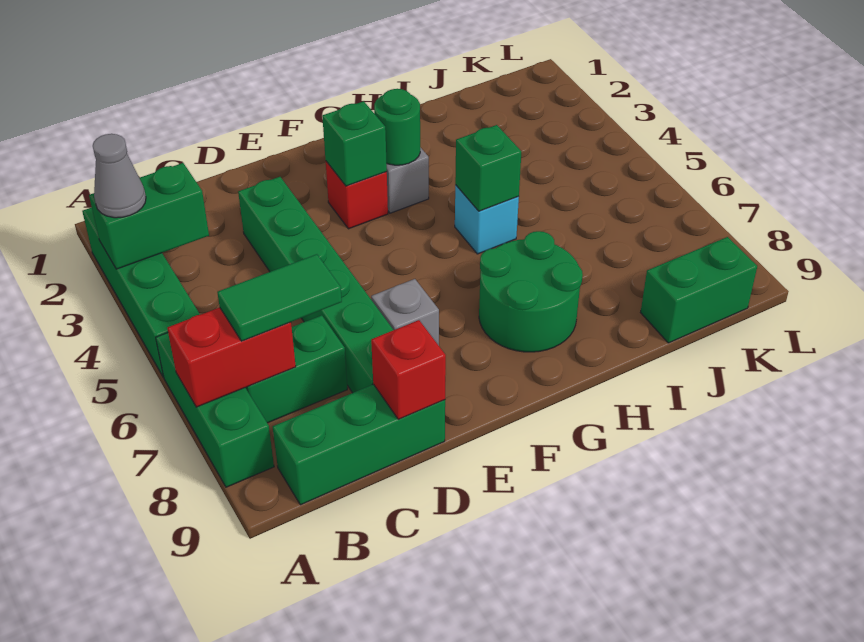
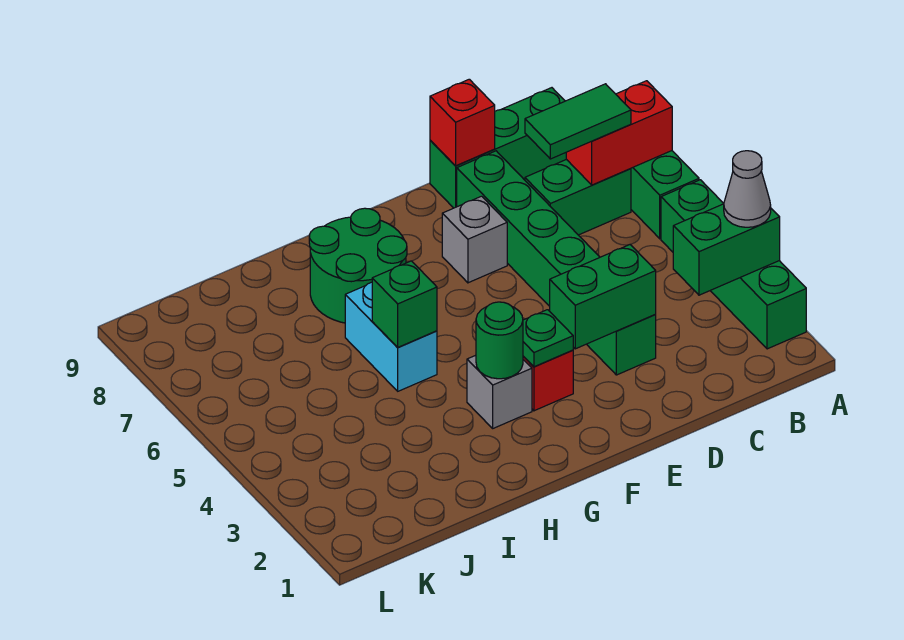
green brick F3 level 2 -> green plate F3 level 2
cyan brick H5 level 1 -> cyan brick H5:H6 level 1
green brick J9:K9 level 1 -> green brick D3:E3 level 2

